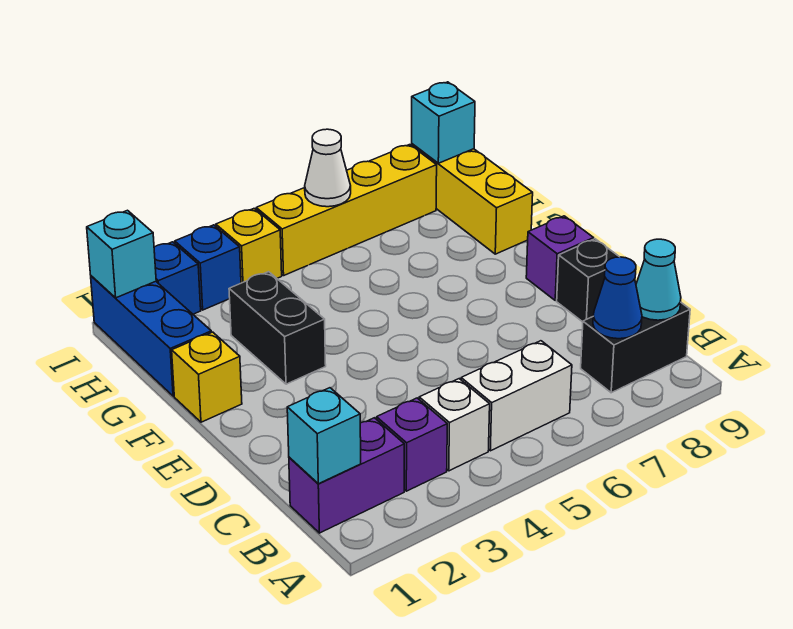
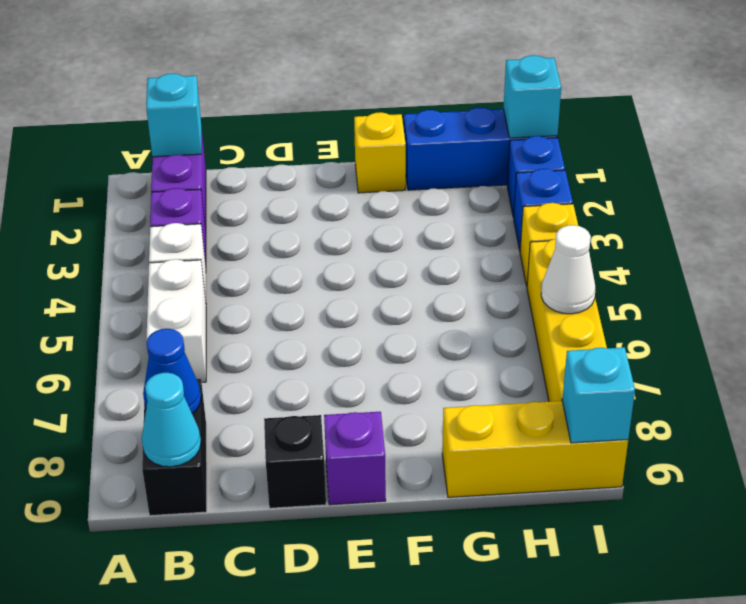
black brick F3:G3 level 1 -> none

